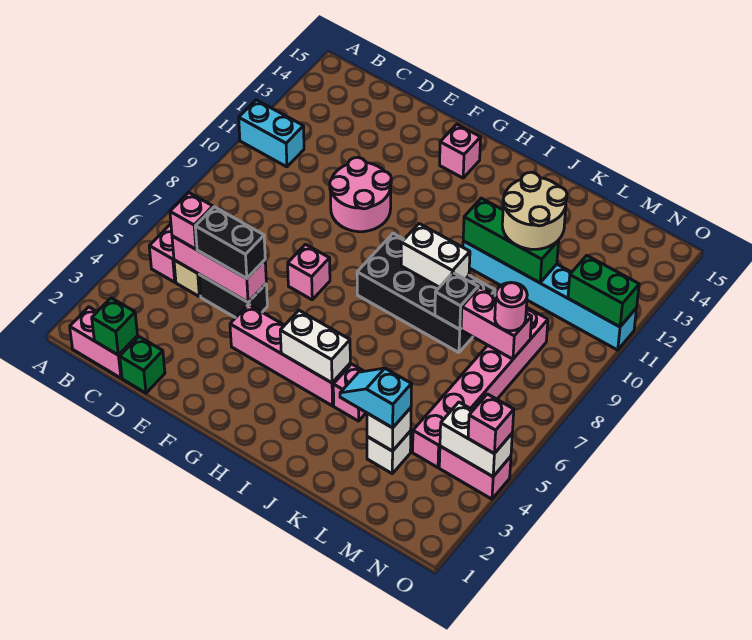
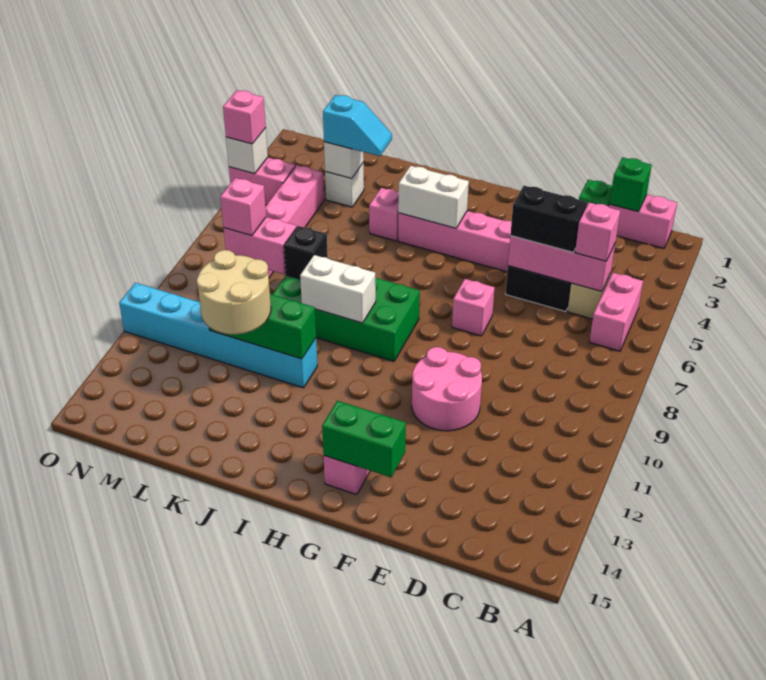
cyan brick A11:B11 level 1 -> none
black brick H8:K9 level 1 -> green brick H8:K9 level 1
pink round brick M8 level 3 -> pink brick M8 level 3
white brick N4:O4 level 2 -> white brick O4 level 2
green brick N11:O11 level 2 -> green brick F14:G14 level 2

